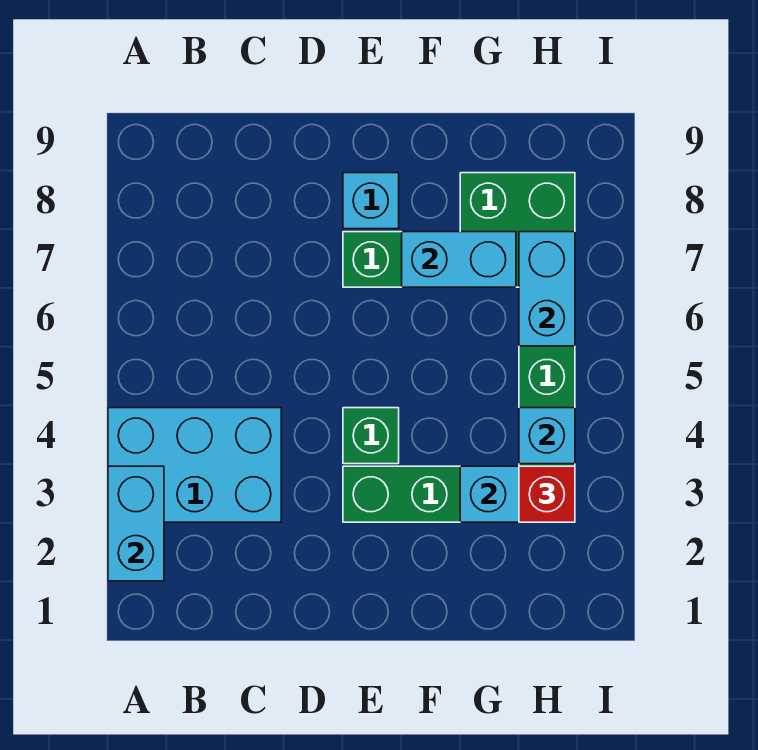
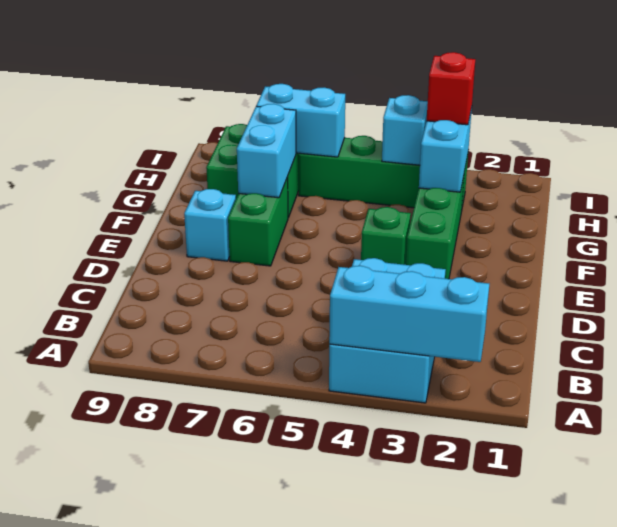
cyan brick A2:A3 level 2 -> cyan brick A2:A4 level 2

